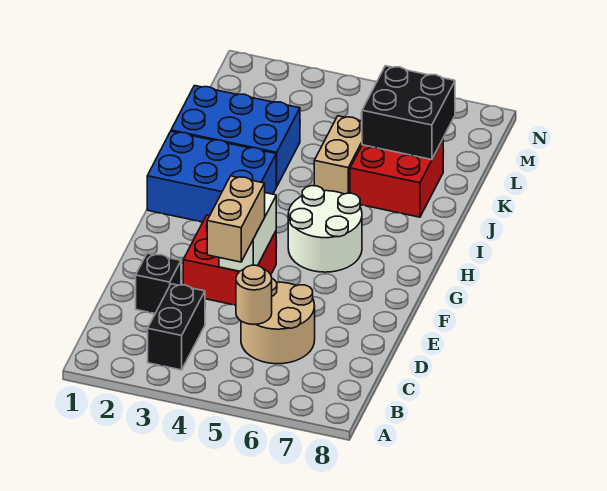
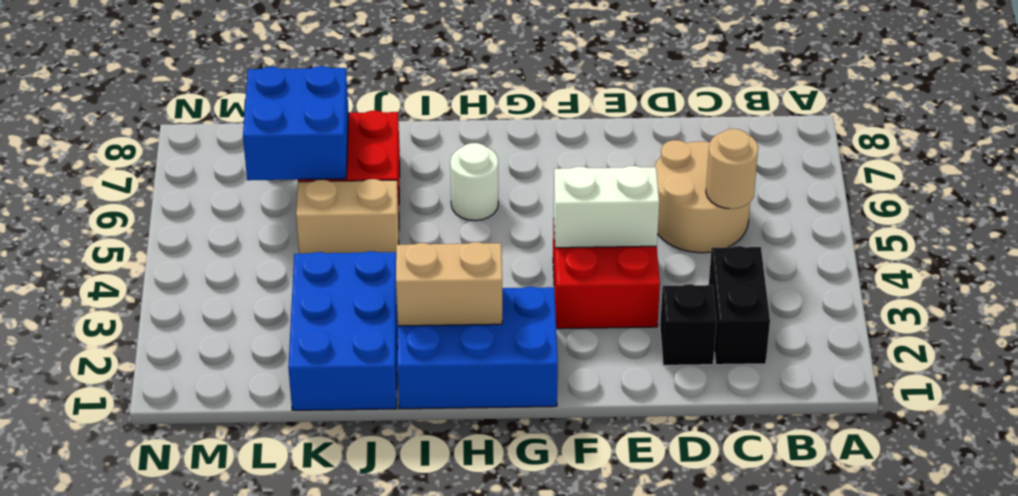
black brick B3:C3 level 1 -> black brick C2:C3 level 1
tan brick D4:E4 level 3 -> tan brick H2:I2 level 2
white round brick G5:H6 level 1 -> white round brick H6 level 1
blue brick H1:I3 level 1 -> blue brick G1:I2 level 1
black brick K6:L7 level 2 -> blue brick K6:L7 level 2

